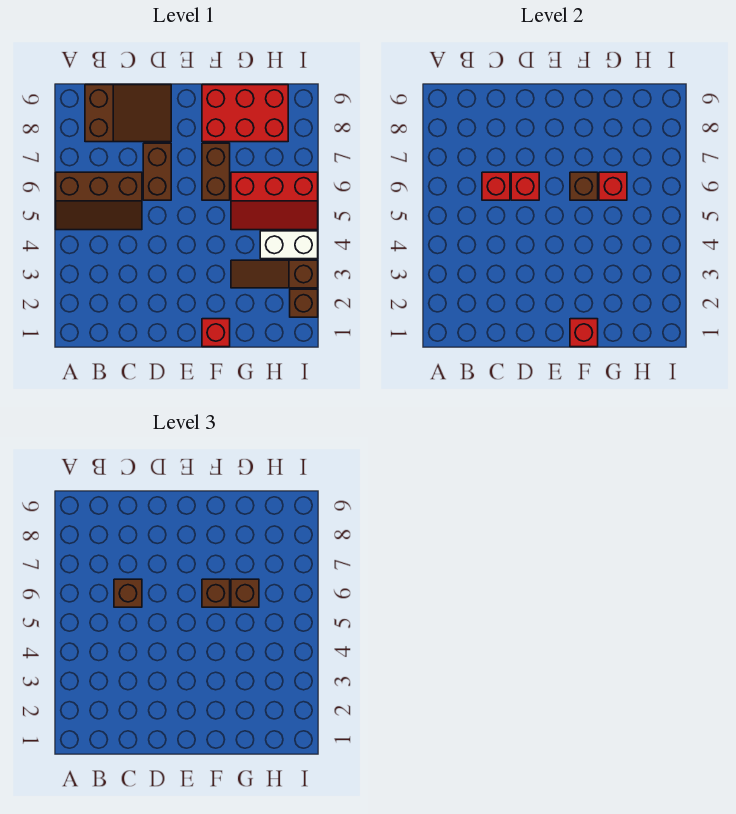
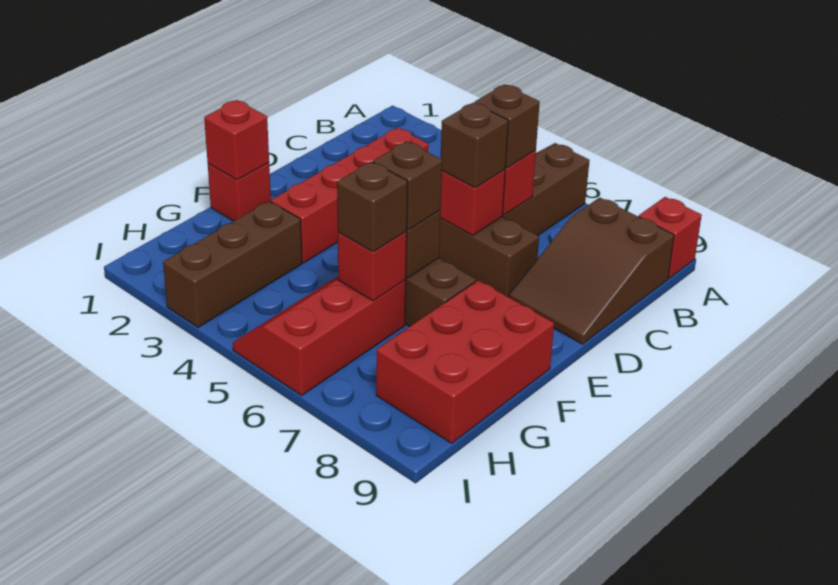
none -> red brick A9 level 1
none -> red brick C3:F3 level 1
brown slope G3:I3 level 1 top I -> brown brick G3:I3 level 1
white brick H4:I4 level 1 -> none
brown brick I2 level 1 -> brown brick D6 level 3

